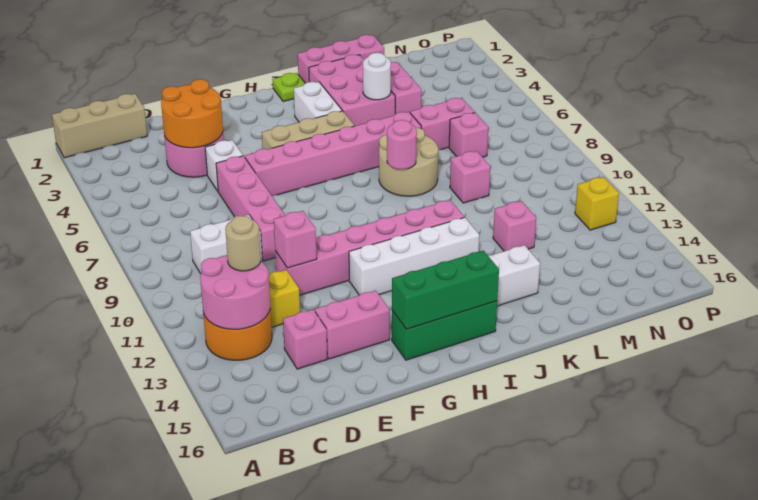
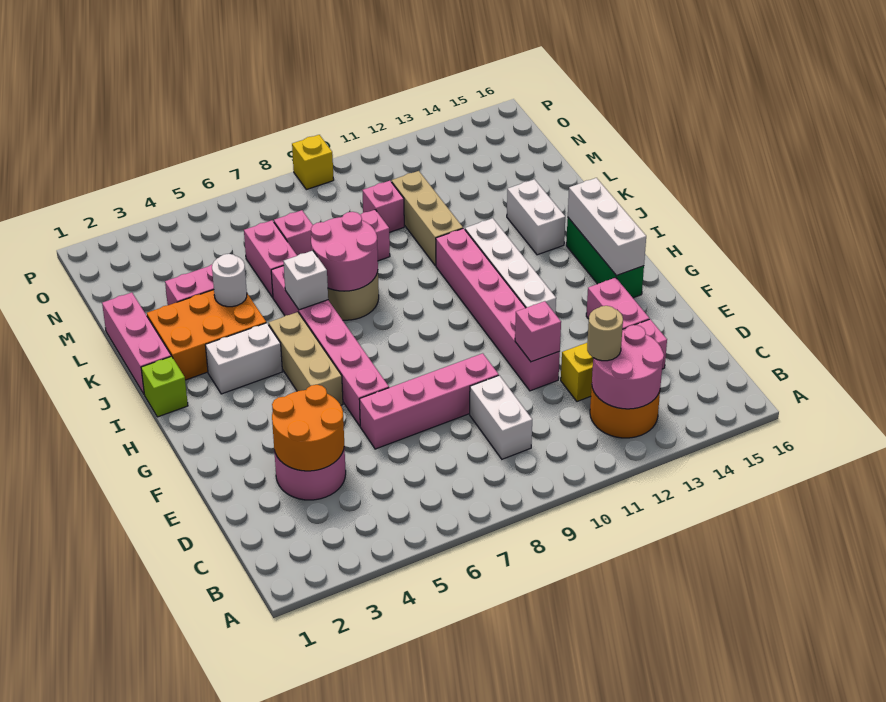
tan brick A1:C1 level 1 -> tan brick K11:M11 level 1
white brick E5 level 1 -> white brick J6 level 2
green brick G15:I15 level 2 -> white brick G15:I15 level 2
lime plate I1 level 1 -> lime brick I1 level 1
pink brick J2:K4 level 1 -> orange brick J2:K4 level 1
pink round brick J8 level 2 -> pink round brick J7:K8 level 2
pink brick L12 level 1 -> pink brick M10 level 1
yellow brick O12 level 1 -> yellow brick P9 level 1

